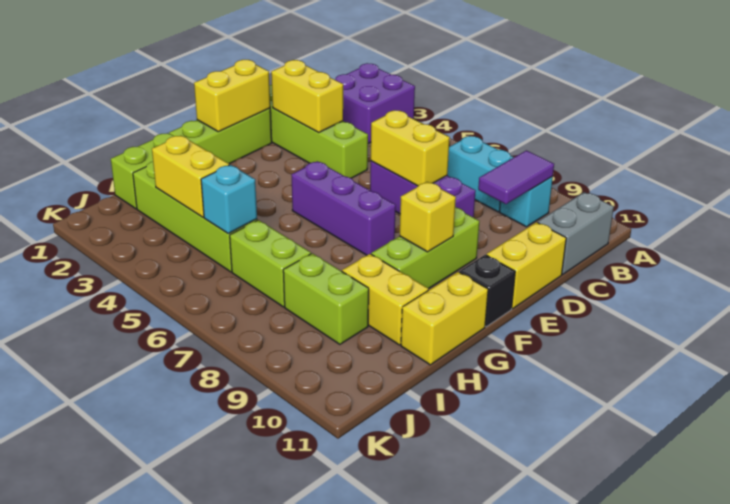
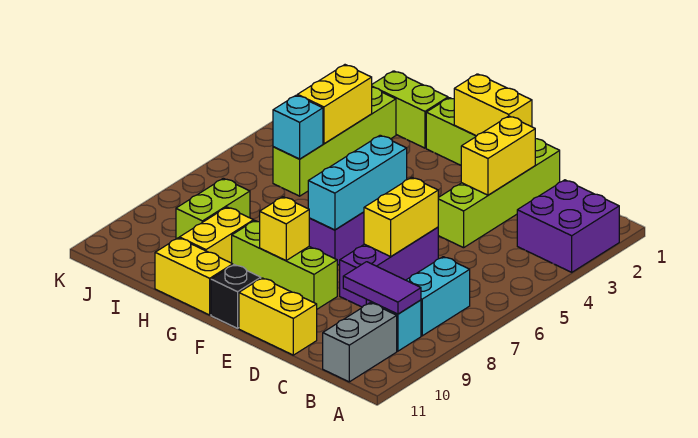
grey brick B11:C11 level 1 -> grey brick B10:B11 level 1
none -> cyan brick F5:F7 level 2
lime brick I6:I7 level 1 -> none

